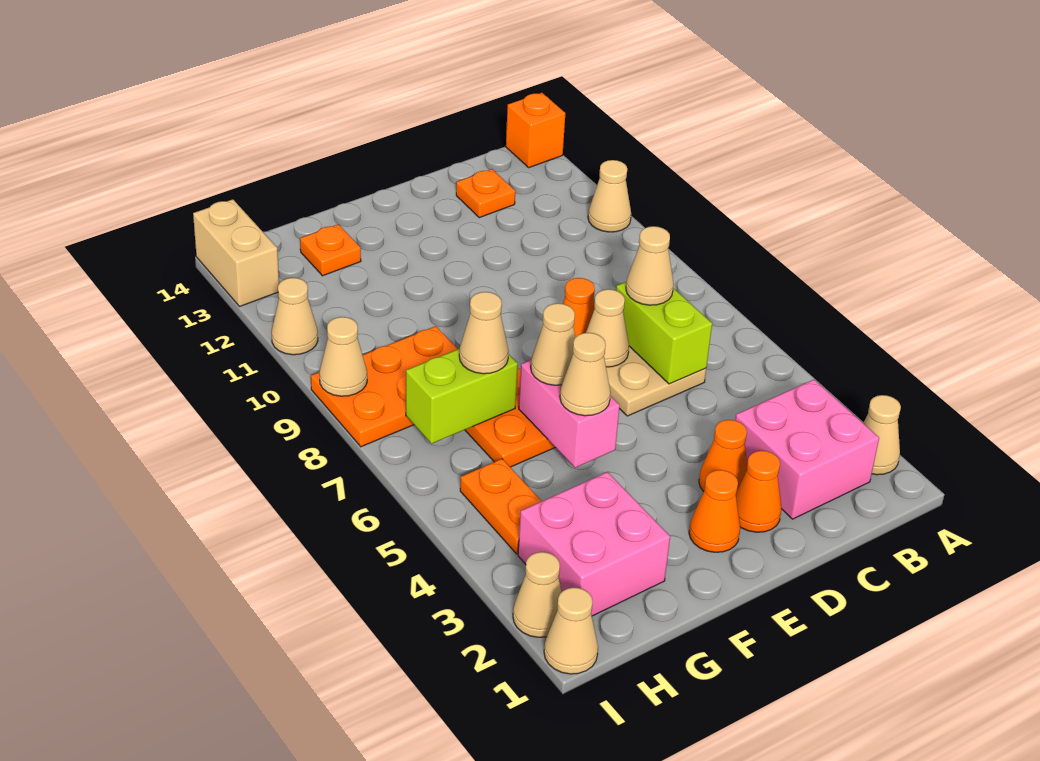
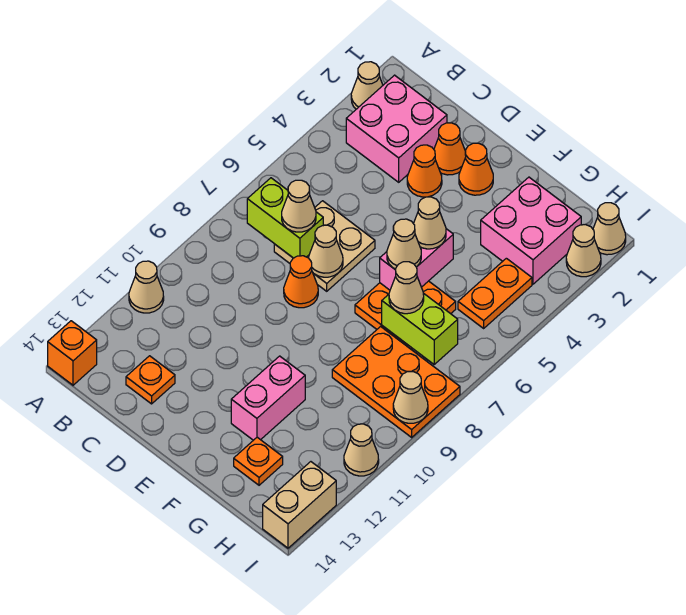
lime brick C6:C7 level 2 -> lime brick B7:C7 level 2
none -> pink brick F11:F12 level 1

